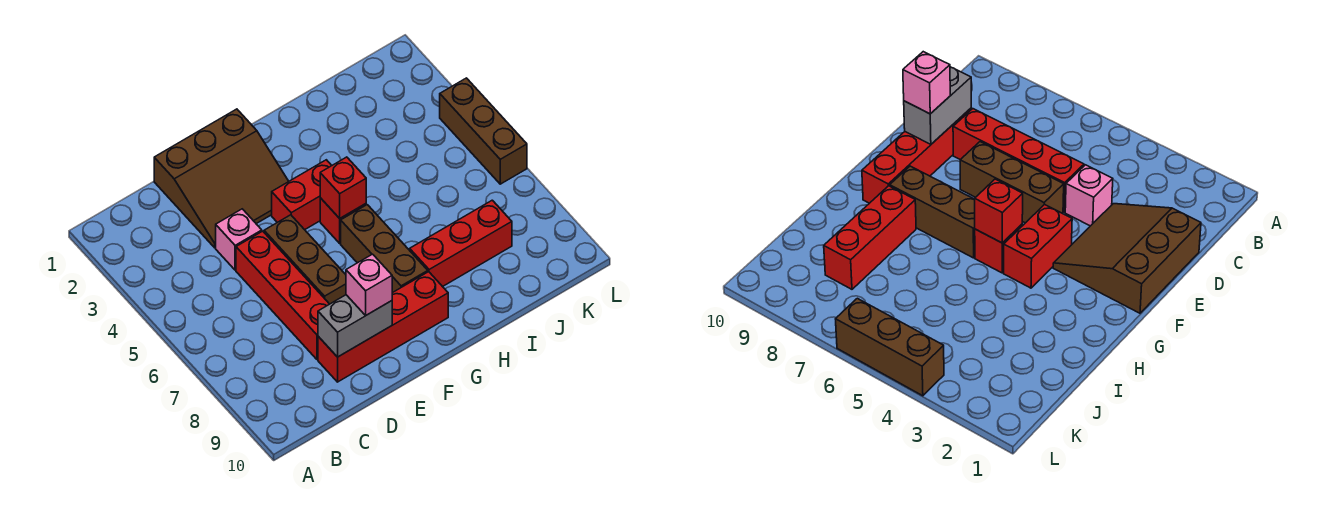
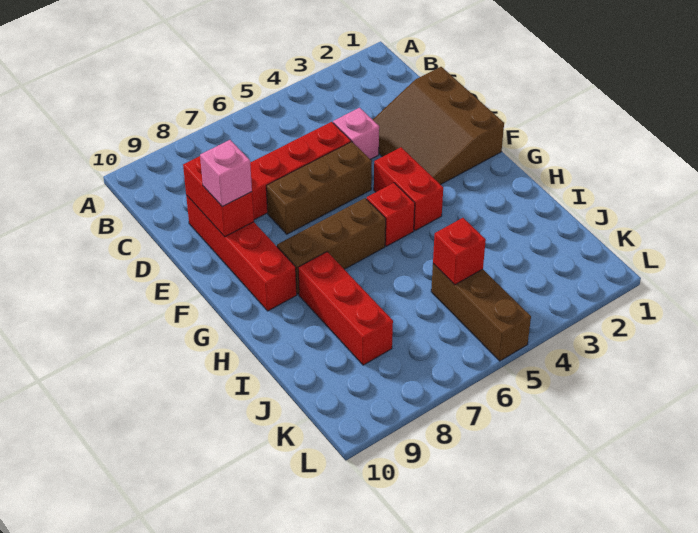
grey brick D9:E9 level 2 -> red brick D9:E9 level 2
red brick G5 level 2 -> red brick J5 level 2
brown brick L4:L6 level 1 -> brown brick J5:L5 level 1

